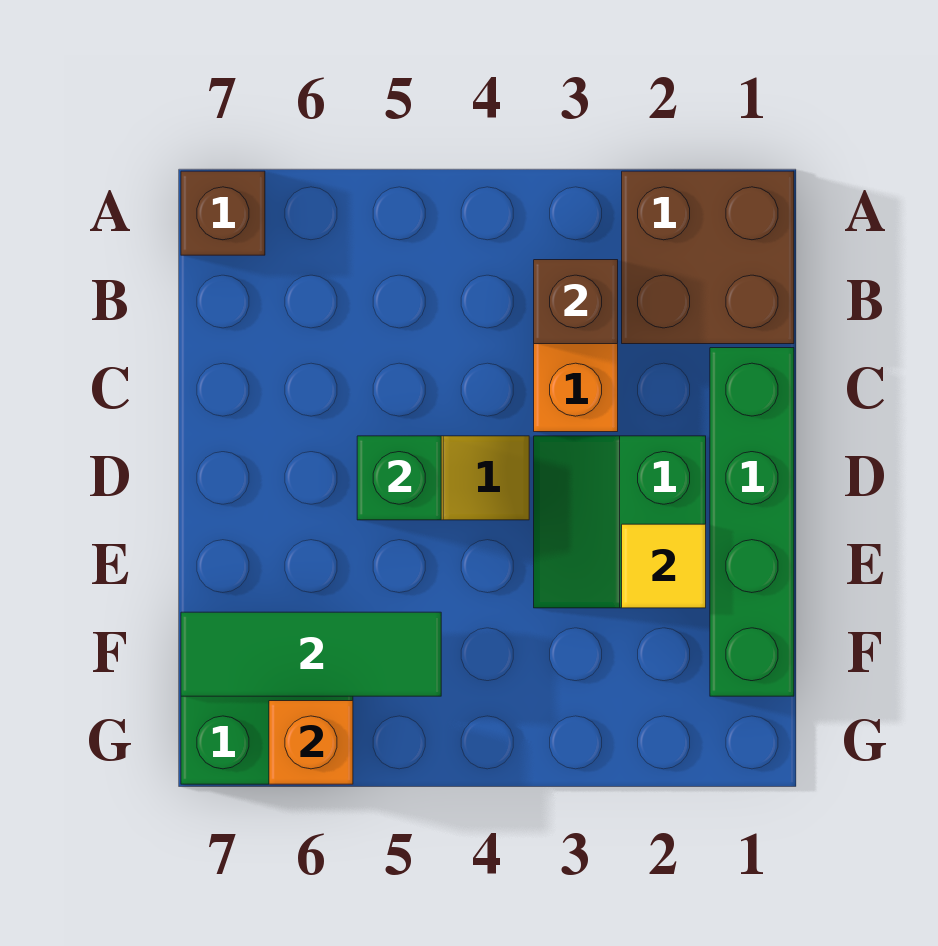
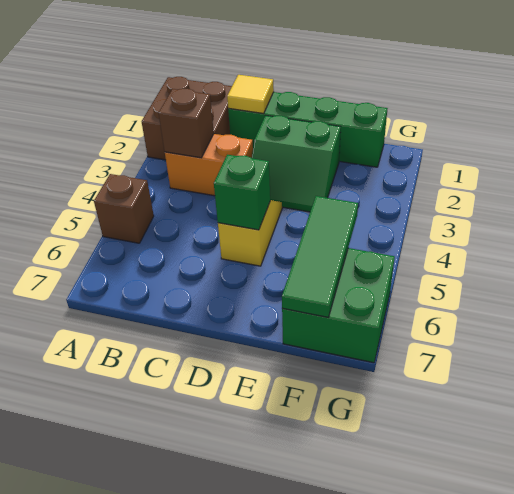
brown brick A7 level 1 -> brown brick A5 level 1
yellow tile E2 level 2 -> yellow tile C1 level 2
orange brick G6 level 2 -> none

